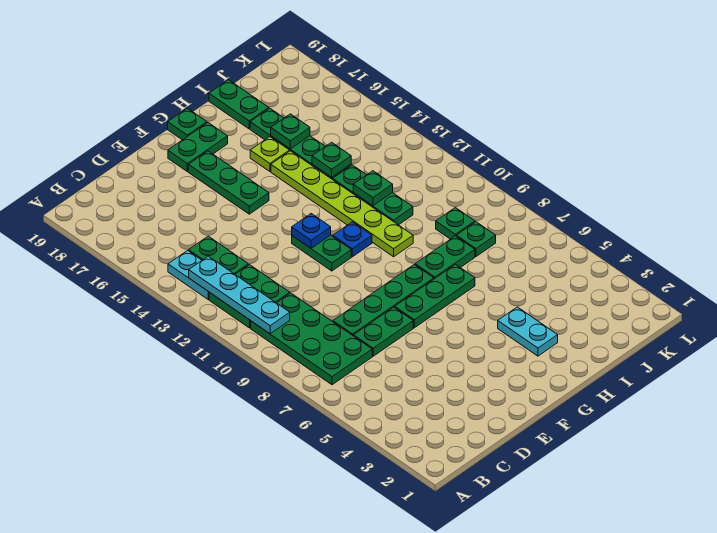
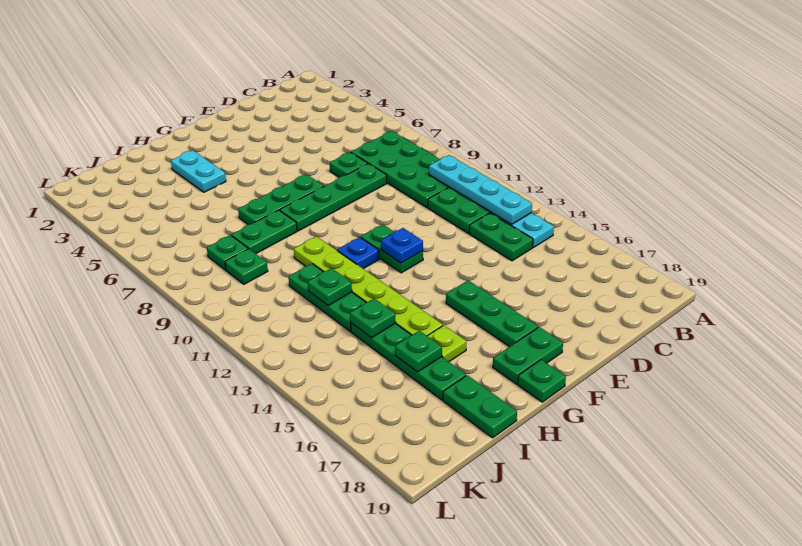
green plate D7:E7 level 1 -> green plate D7 level 1

